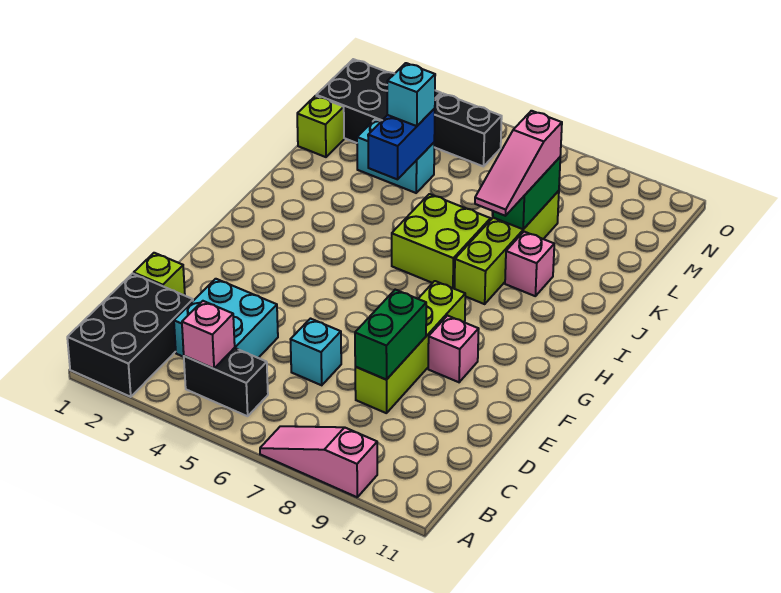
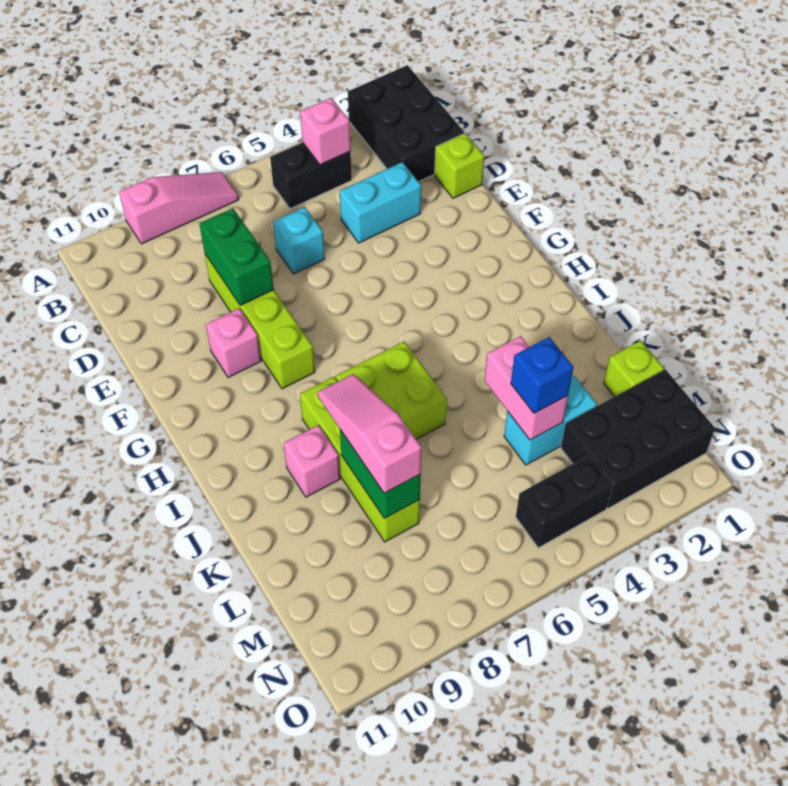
cyan brick C3:D4 level 1 -> cyan brick D3:D4 level 1
blue brick K4:L4 level 2 -> pink brick K4:L4 level 2
cyan brick L4 level 3 -> blue brick L4 level 3

